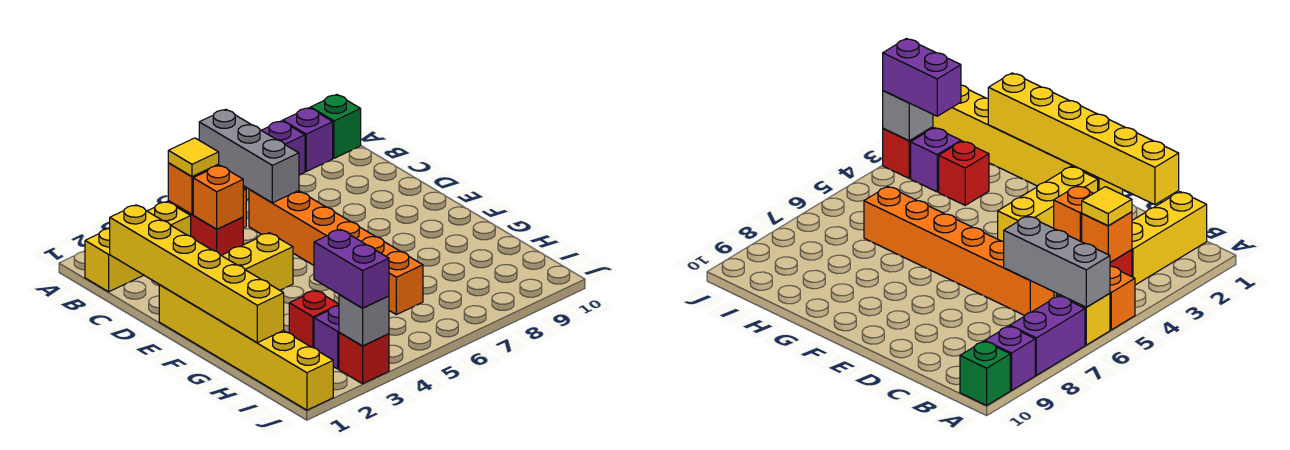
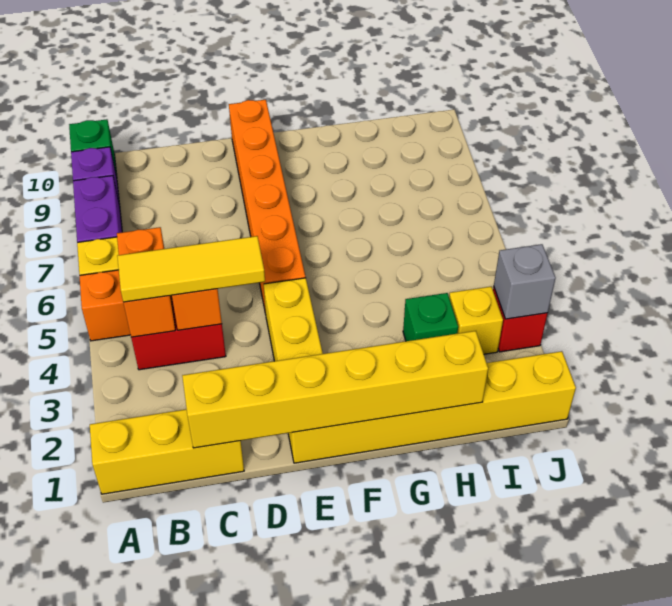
grey brick A6:C6 level 2 -> none
yellow brick B1:B3 level 1 -> yellow brick A1:C1 level 1
orange brick B4 level 2 -> orange brick B4:B5 level 2
yellow tile B4 level 3 -> yellow tile B4:D4 level 3
orange brick C6:H6 level 1 -> orange brick E5:E10 level 1
red brick H3 level 1 -> green brick H3 level 1
purple brick I3 level 1 -> yellow brick I3 level 1
purple brick I3:J3 level 3 -> none

